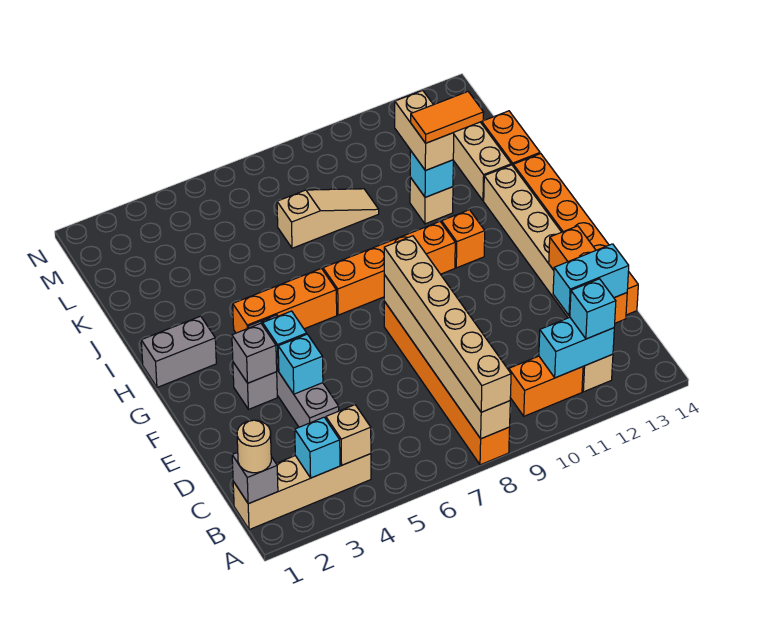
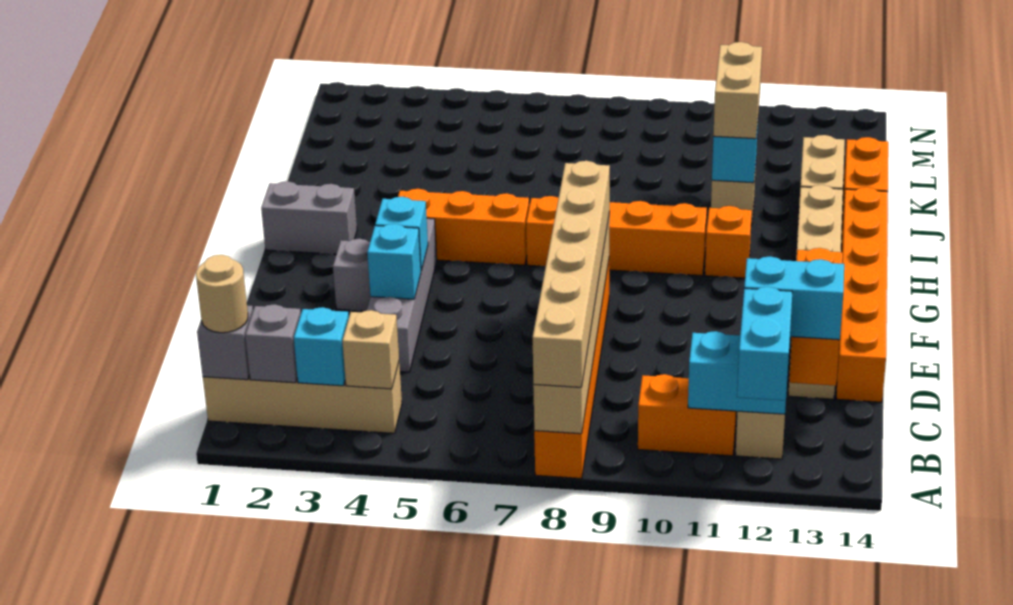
cyan brick B12 level 3 -> cyan brick A12:B12 level 3
grey brick F3 level 2 -> grey brick B2 level 2
orange tile J11:J12 level 4 -> none
tan slope K7:K9 level 1 top 7 -> none

